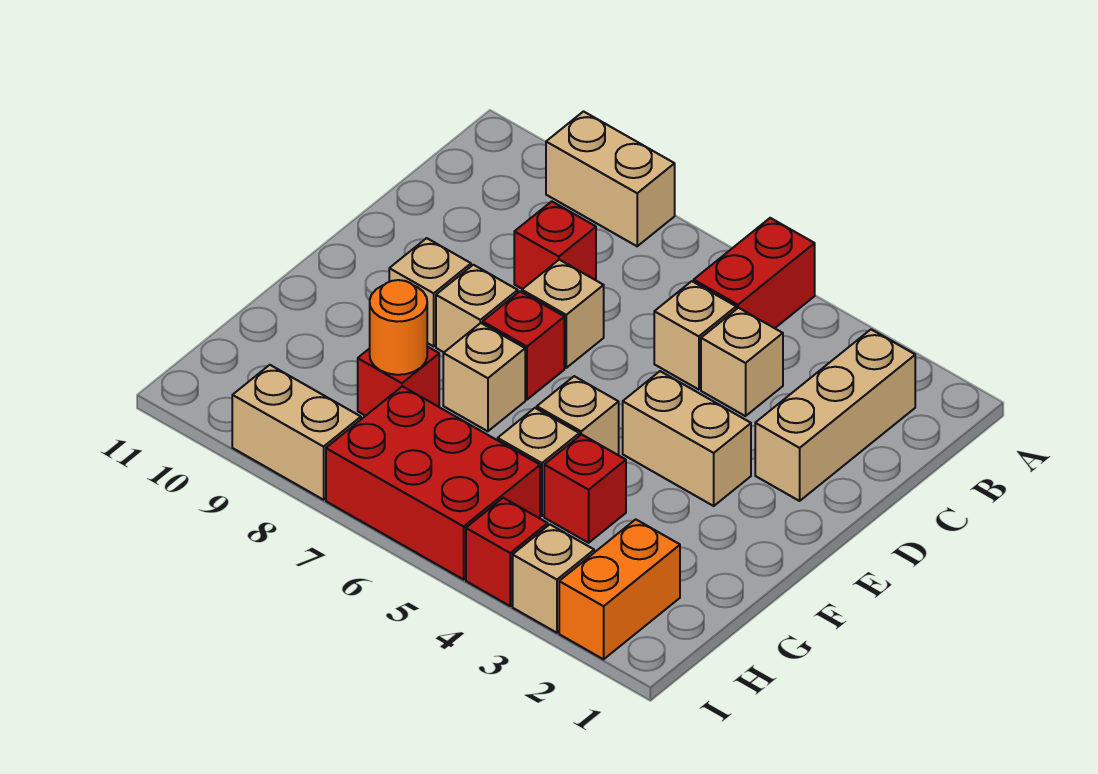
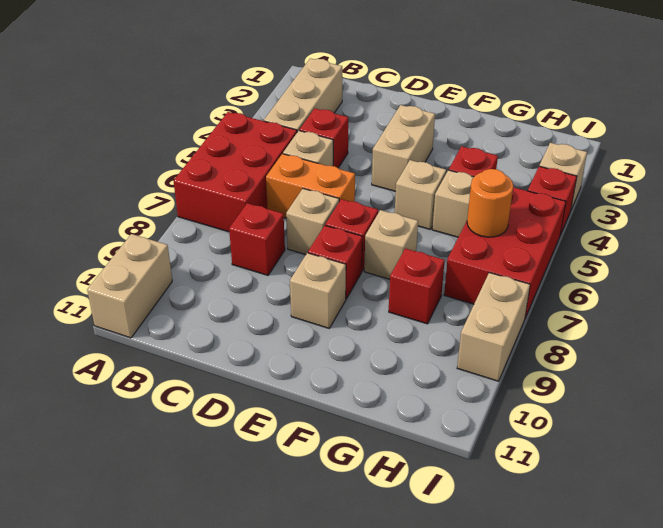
red brick A5:B5 level 1 -> red brick A5:B7 level 1
tan brick A8:A9 level 1 -> tan brick A10:A11 level 1
tan brick B2:D2 level 1 -> tan brick B2:B4 level 1
tan brick C4 level 1 -> red brick C4 level 1
tan brick E8 level 1 -> red brick E8 level 1
orange round brick G8 level 2 -> orange round brick H6 level 2
orange brick H2:I2 level 1 -> orange brick C6:D6 level 1

